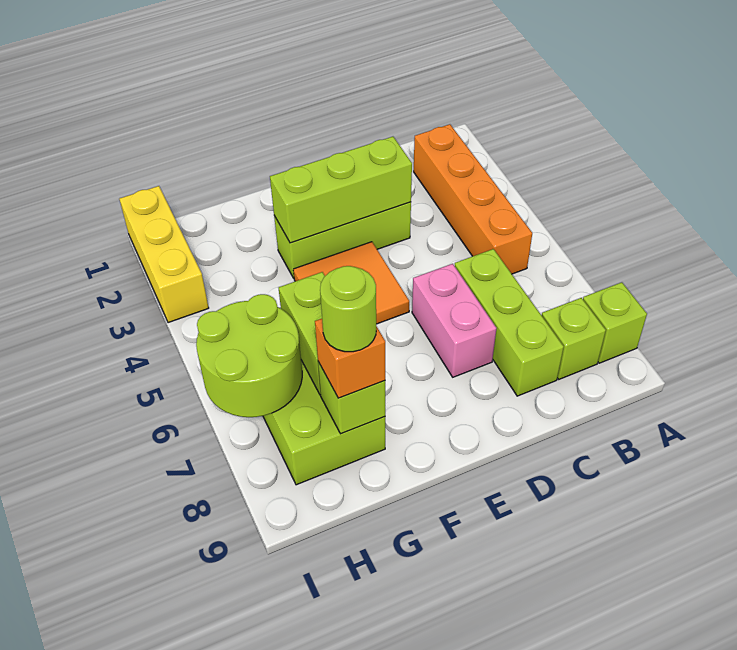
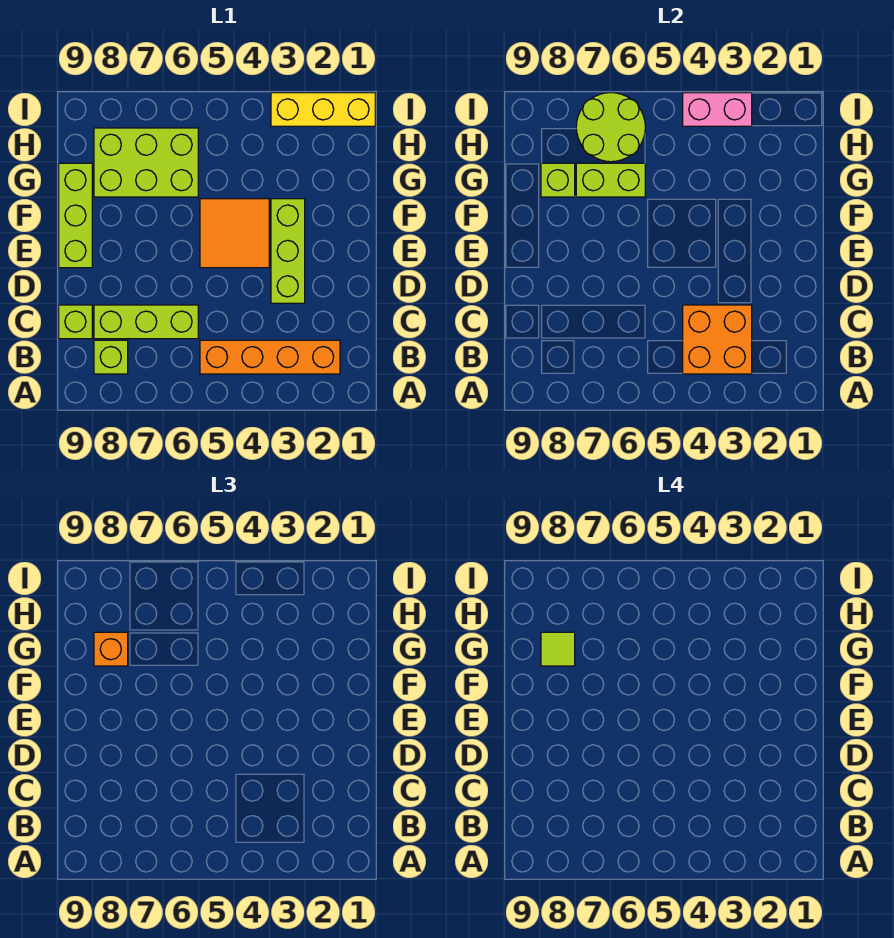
lime brick A8 level 1 -> lime brick C9 level 1
none -> orange brick B3:C4 level 2
lime brick D3:F3 level 2 -> lime brick E9:G9 level 1
pink brick D6:D7 level 1 -> pink brick I3:I4 level 2
lime round brick G8 level 4 -> lime tile G8 level 4

